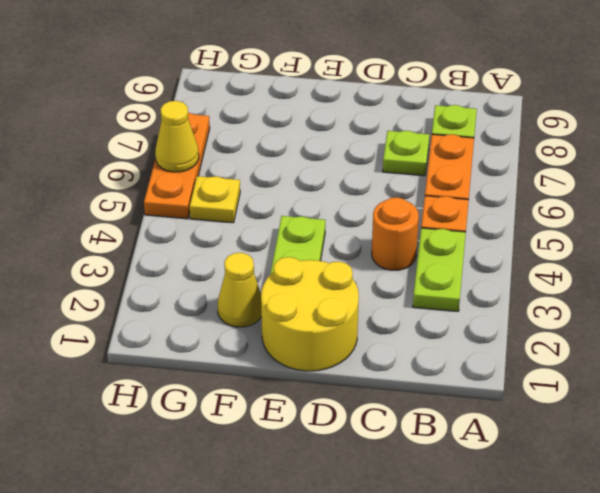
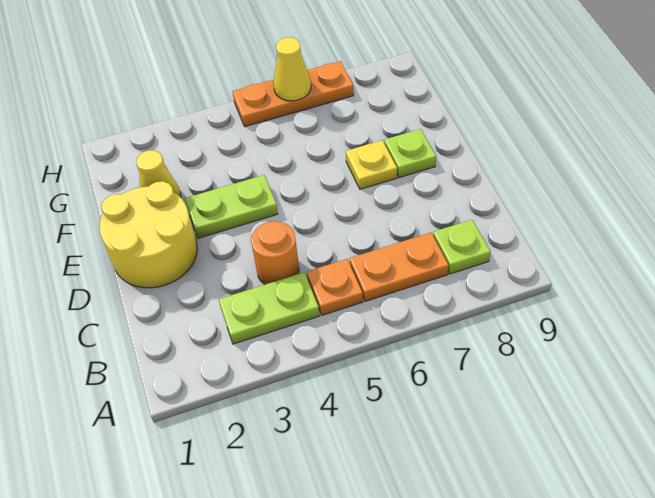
lime plate C7 level 1 -> lime plate E8 level 1
yellow plate G5 level 1 -> yellow plate E7 level 1

